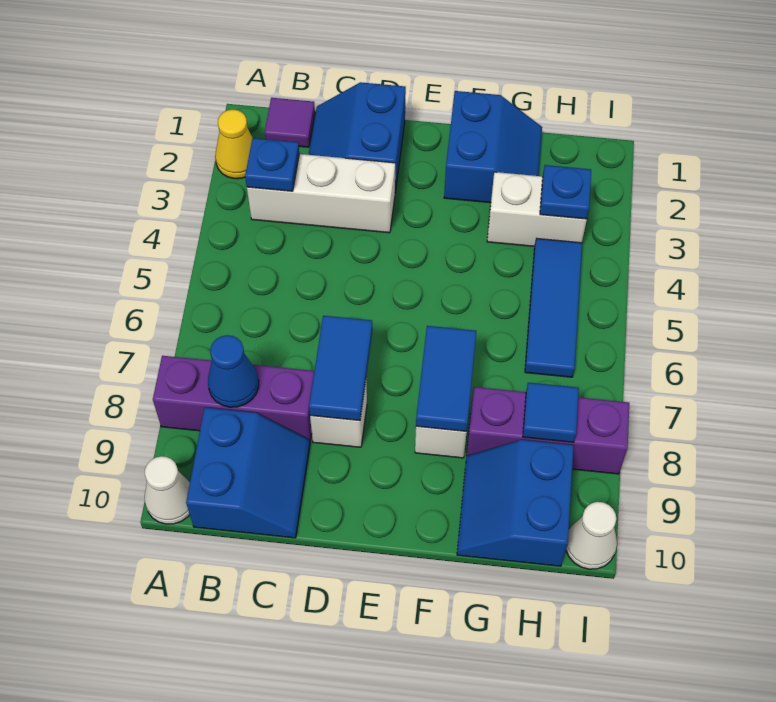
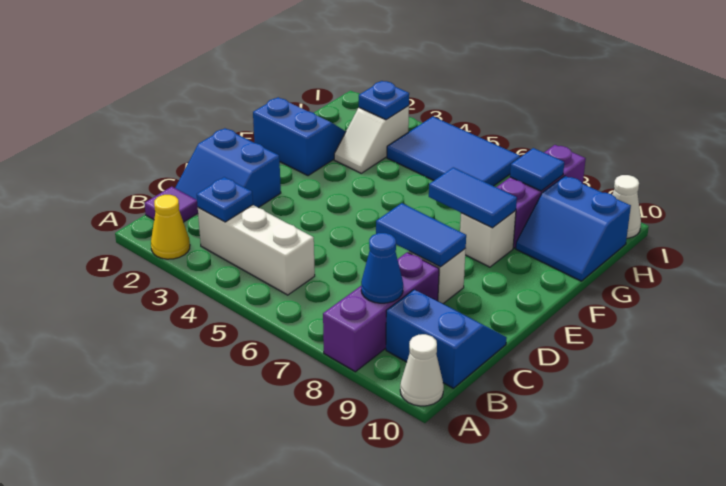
white brick B3:D3 level 1 -> white brick B3:B5 level 1
white brick G3:H3 level 1 -> white slope G3:H3 level 1 top H
blue tile H4:H6 level 1 -> blue tile H4:I6 level 1

